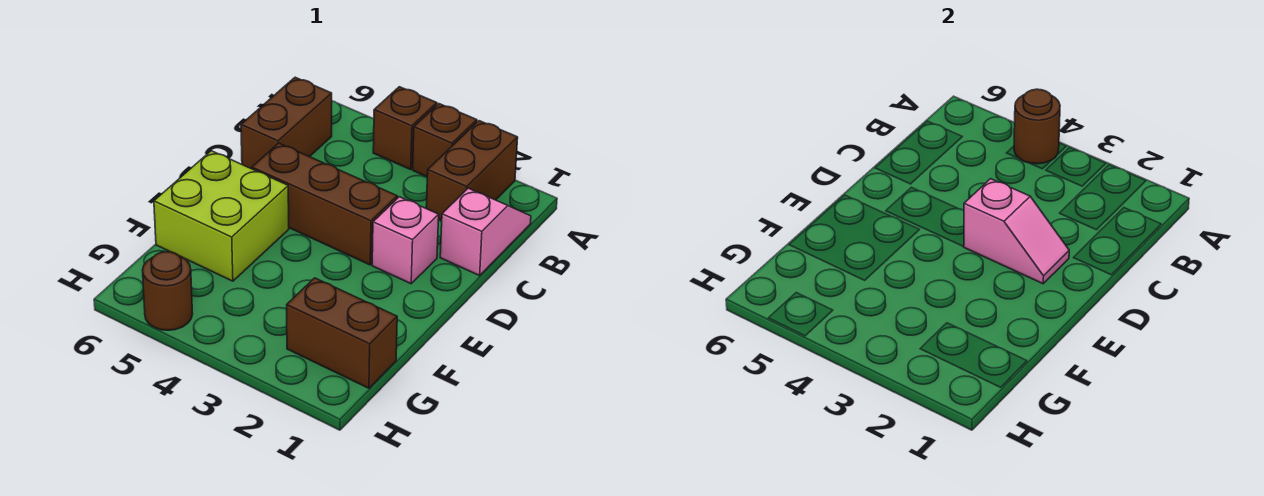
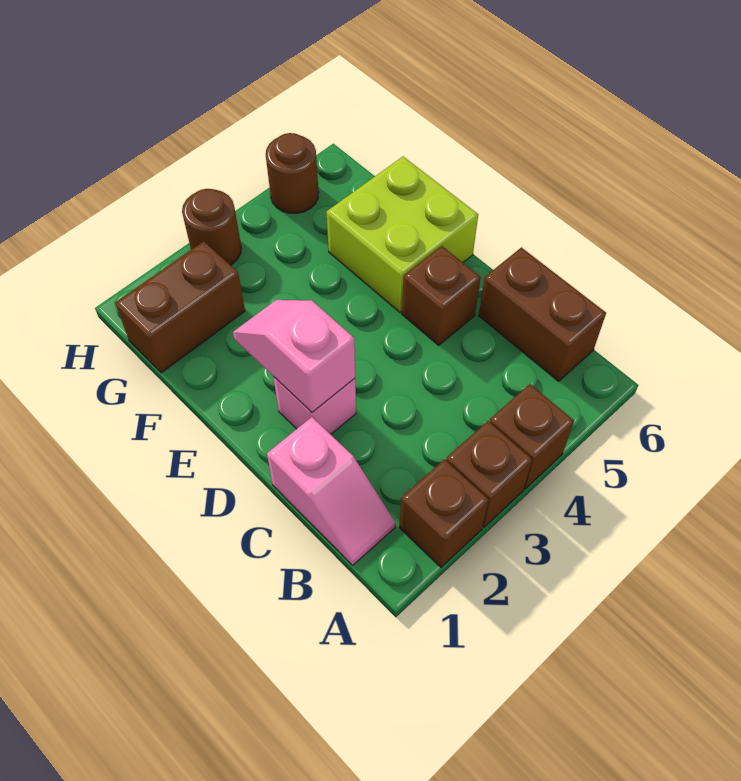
brown brick A2:B2 level 1 -> brown brick A2 level 1
brown round brick A4 level 2 -> brown round brick H3 level 1
pink slope D2:D3 level 2 top 3 -> pink slope D2:E2 level 2 top D
brown brick D3:D5 level 1 -> brown brick D5 level 1

